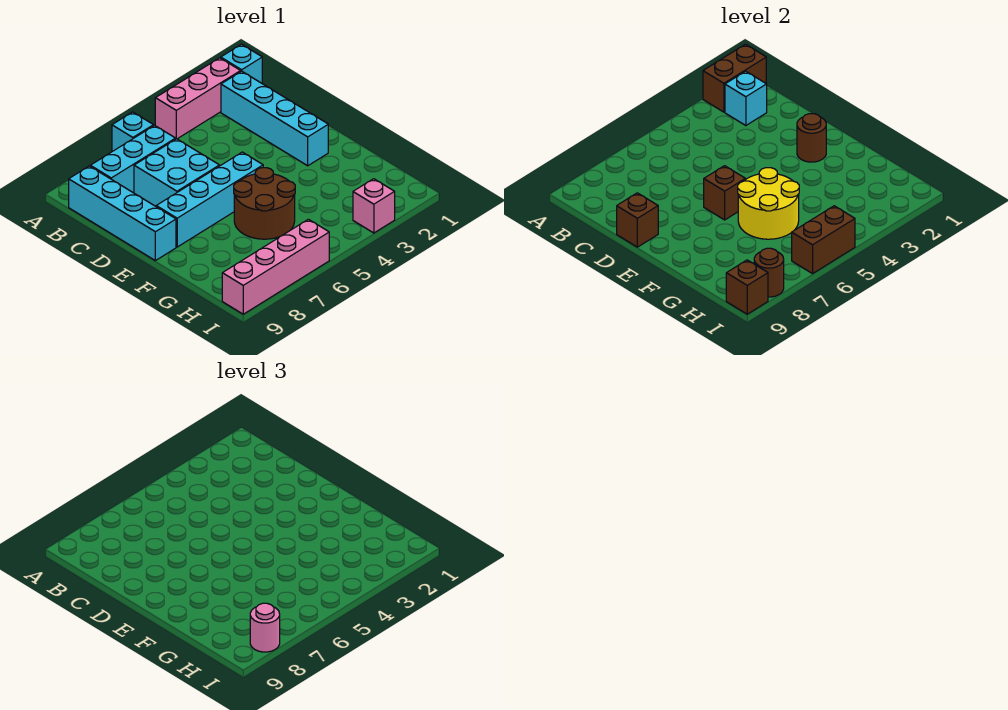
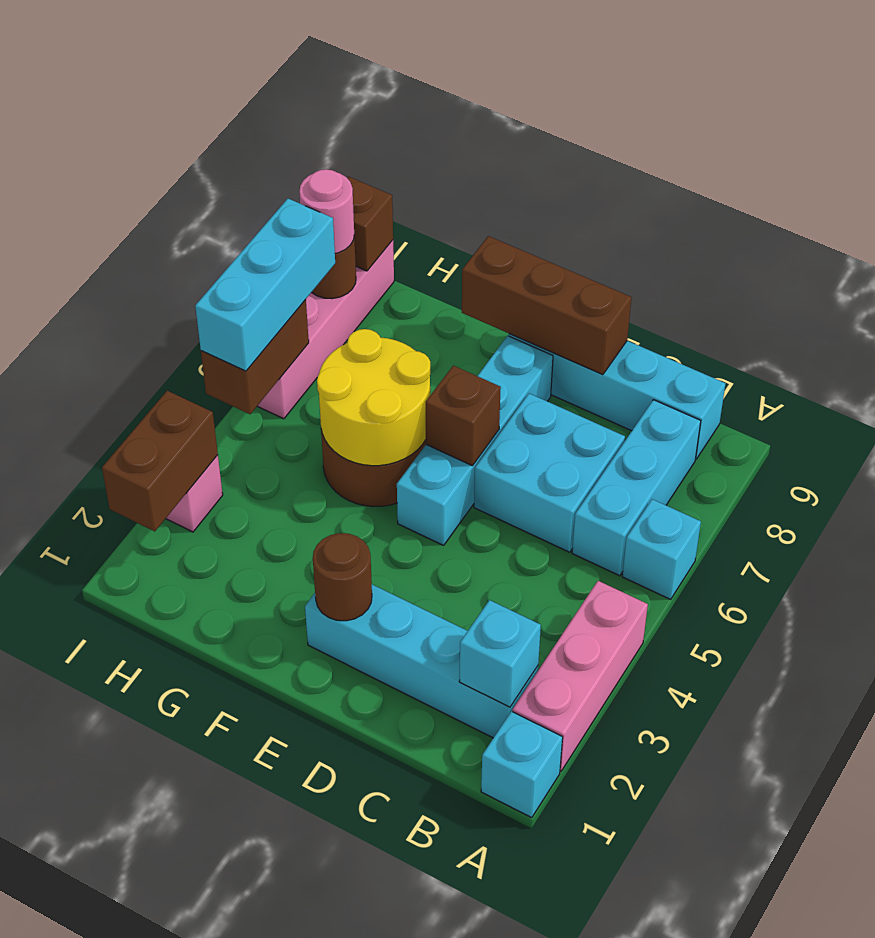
brown brick A1:A2 level 2 -> brown brick I2:I3 level 2
brown brick D9 level 2 -> brown brick D9:F9 level 2
none -> cyan brick I5:I7 level 3

